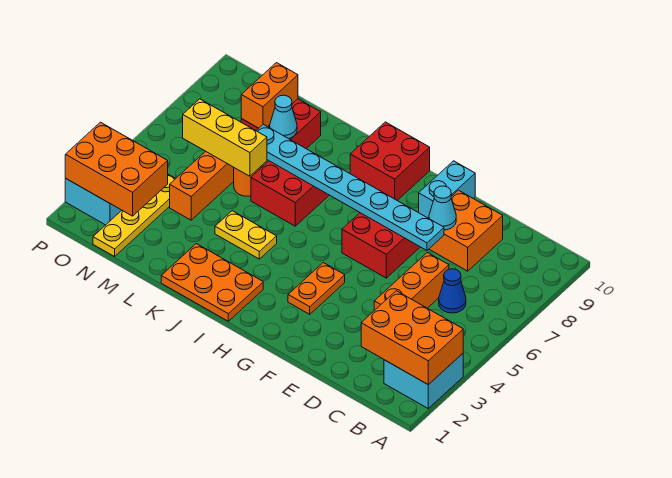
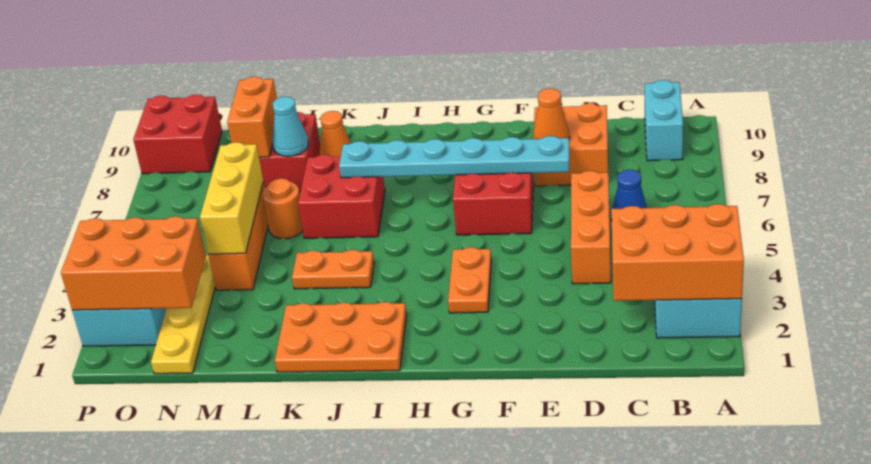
cyan plate E7:L7 level 2 -> cyan plate E7:J7 level 2
cyan cone E8 level 2 -> orange cone E8 level 2
cyan brick F9:F10 level 1 -> cyan brick B9:B10 level 1
red brick H9:I10 level 1 -> red brick O9:P10 level 1
yellow plate J4:K4 level 1 -> orange plate J4:K4 level 1
none -> orange cone K9 level 1
yellow brick L6:N6 level 2 -> yellow brick M4:M6 level 2

